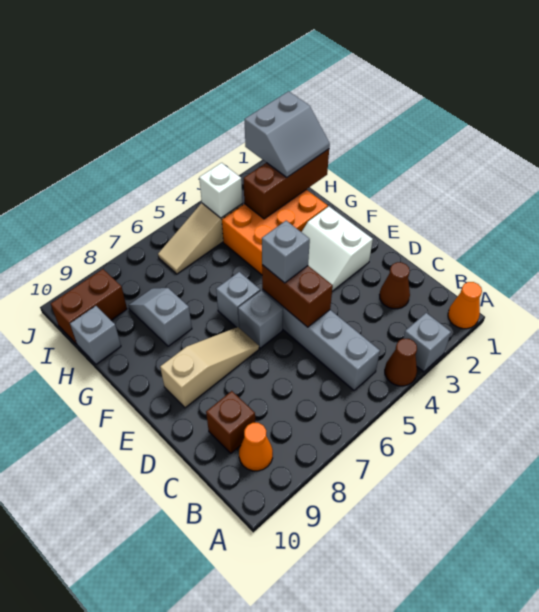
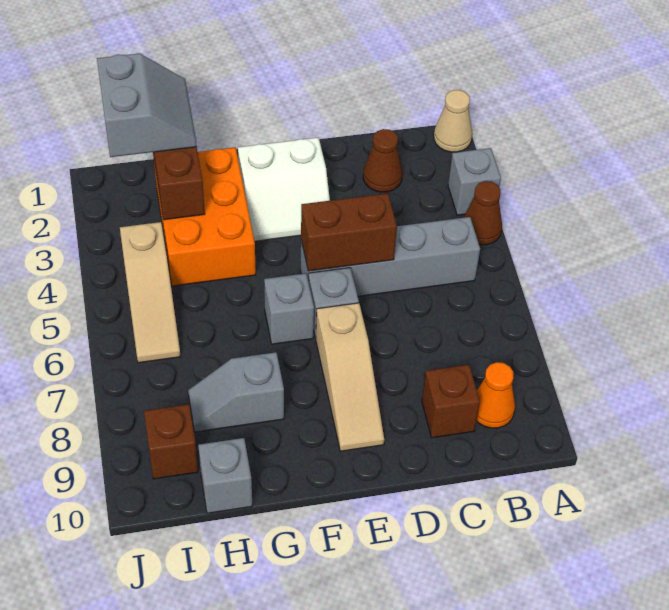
orange cone A1 level 1 -> tan cone A1 level 1
grey brick E5 level 3 -> none
tan slope E7:E9 level 1 top 9 -> tan slope E7:E9 level 1 top 7
white brick I4 level 2 -> none
brown brick I9:I10 level 1 -> brown brick I9 level 1

